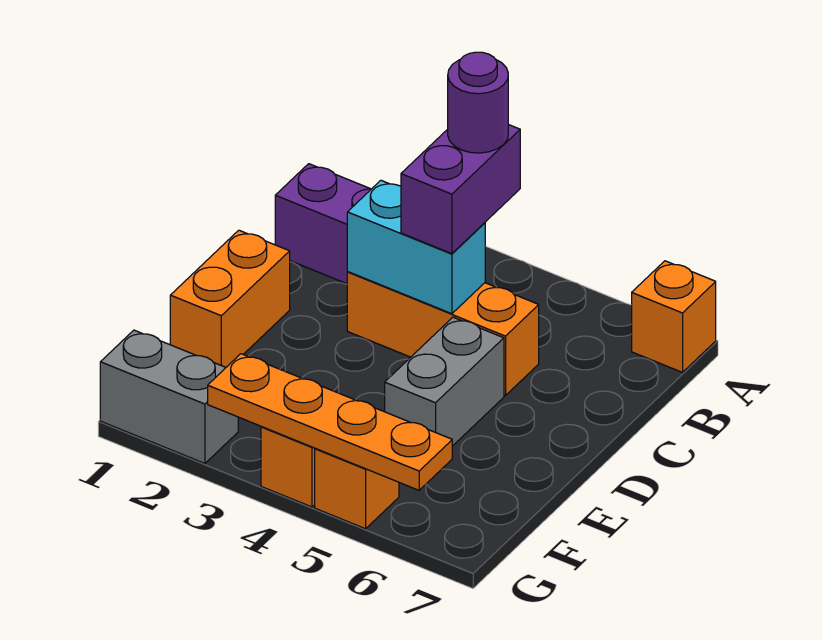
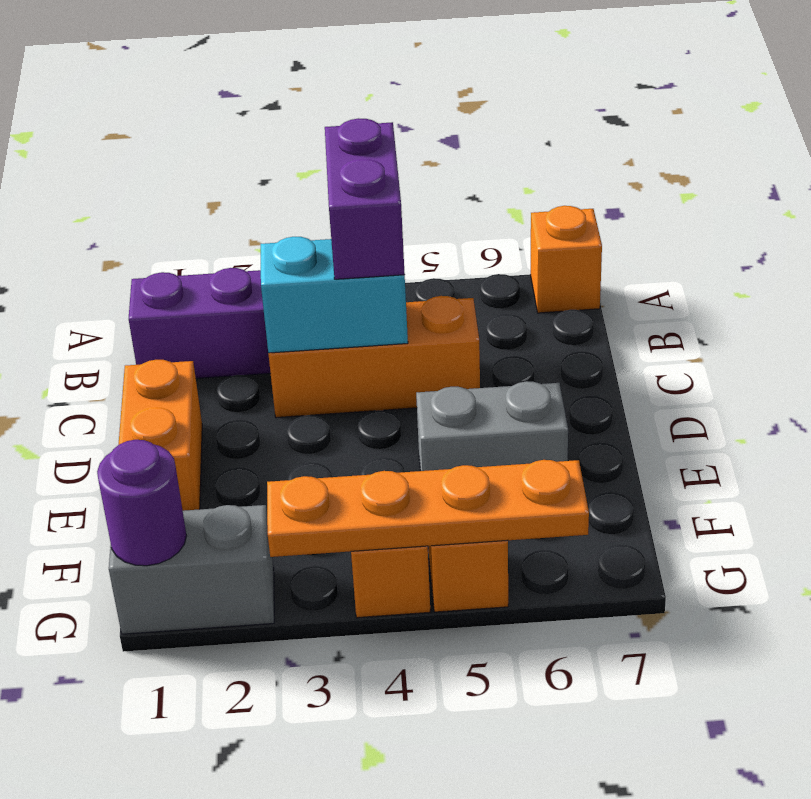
purple round brick B4 level 4 -> purple round brick G1 level 2
grey brick D5:E5 level 1 -> grey brick E5:E6 level 1

